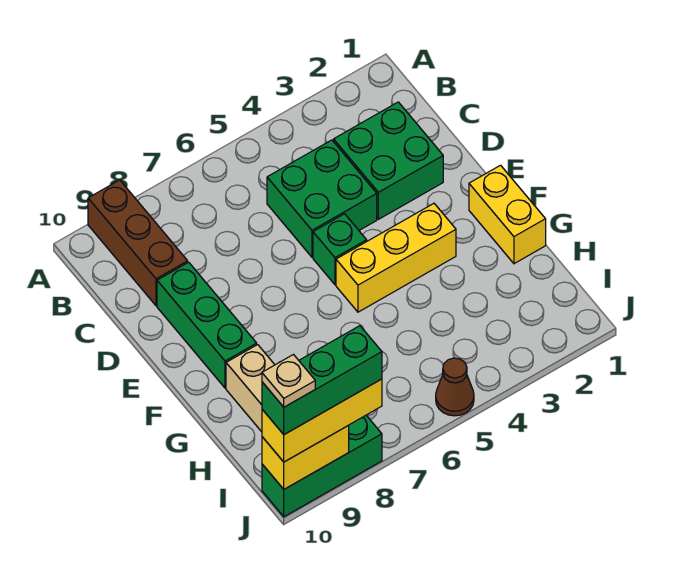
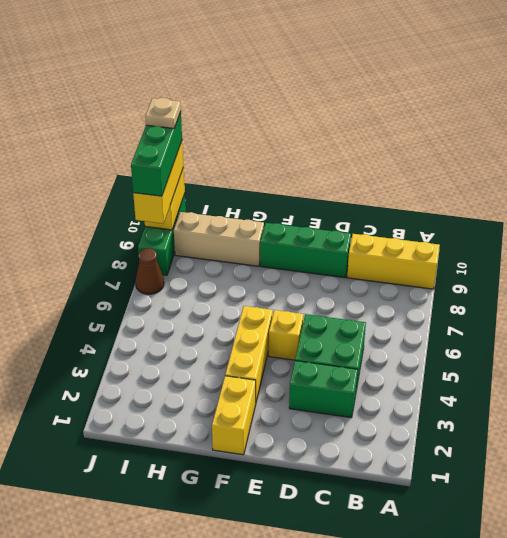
brown brick A9:C9 level 1 -> yellow brick A9:C9 level 1
green brick C2:D3 level 1 -> green brick C3:D3 level 1
green brick E5 level 1 -> yellow brick E5 level 1
yellow brick F1:G1 level 1 -> yellow brick F1:F2 level 1
brown cone J5 level 1 -> brown cone J7 level 1

